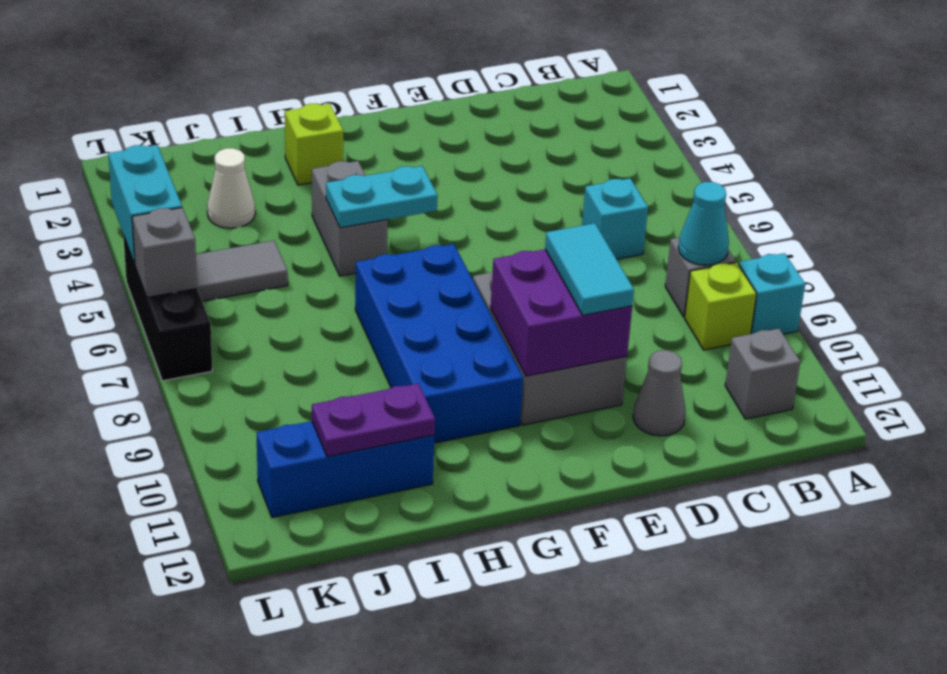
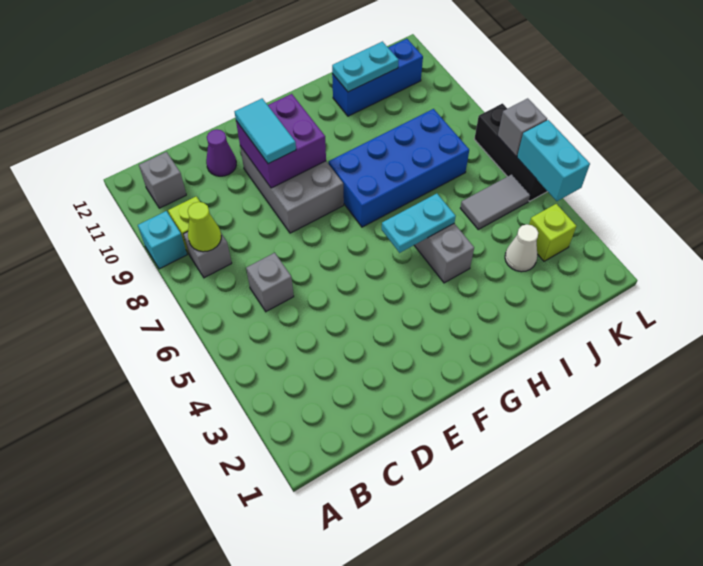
cyan cone B8 level 2 -> lime cone B8 level 2
cyan brick C6 level 1 -> grey brick C6 level 1
grey cone D11 level 1 -> purple cone D11 level 1
blue brick G7:H10 level 1 -> blue brick G7:J8 level 1
lime brick H2 level 1 -> lime brick K3 level 1
purple plate I11:J11 level 2 -> cyan plate I11:J11 level 2

